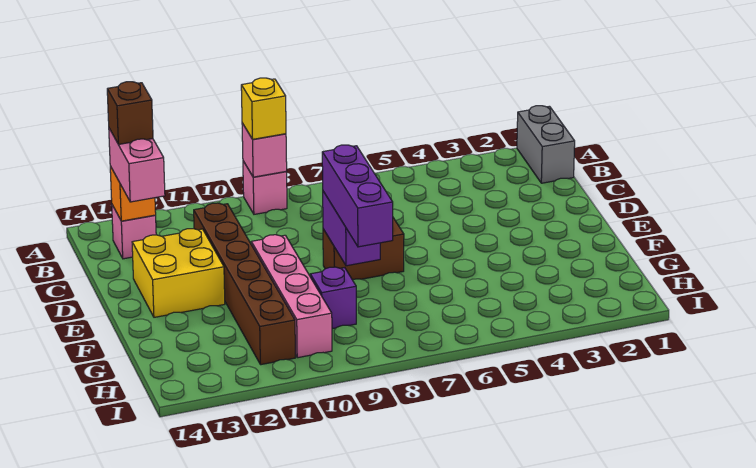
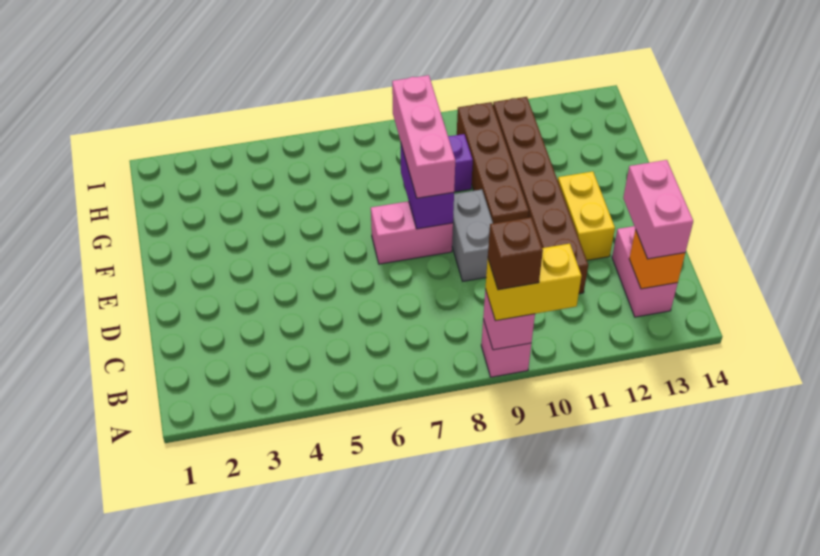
grey brick A1:B1 level 1 -> grey brick D9:E9 level 1
yellow brick A9 level 3 -> yellow brick A9:A10 level 3
pink brick B13 level 1 -> pink brick B13:C13 level 1
brown brick B13 level 4 -> brown brick A9 level 4
yellow brick D12:E13 level 1 -> yellow brick D12:E12 level 1
brown brick E7:E8 level 1 -> pink brick E7:E8 level 1
purple brick E8:G8 level 3 -> pink brick E8:G8 level 3
pink brick E10:H10 level 1 -> brown brick E10:H10 level 1

